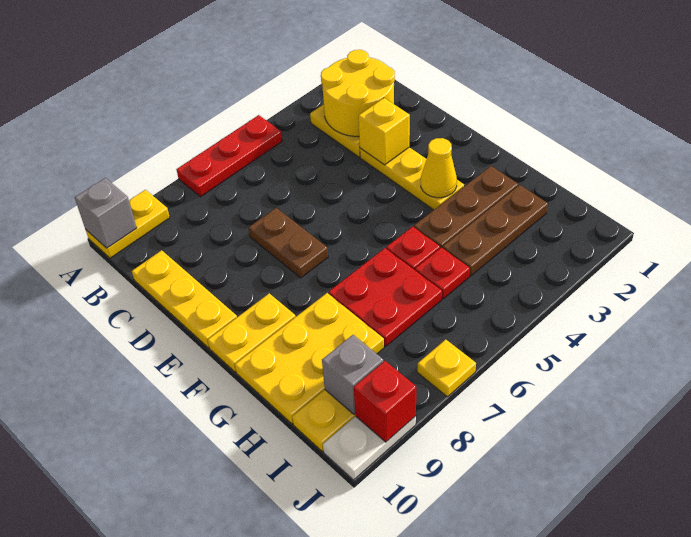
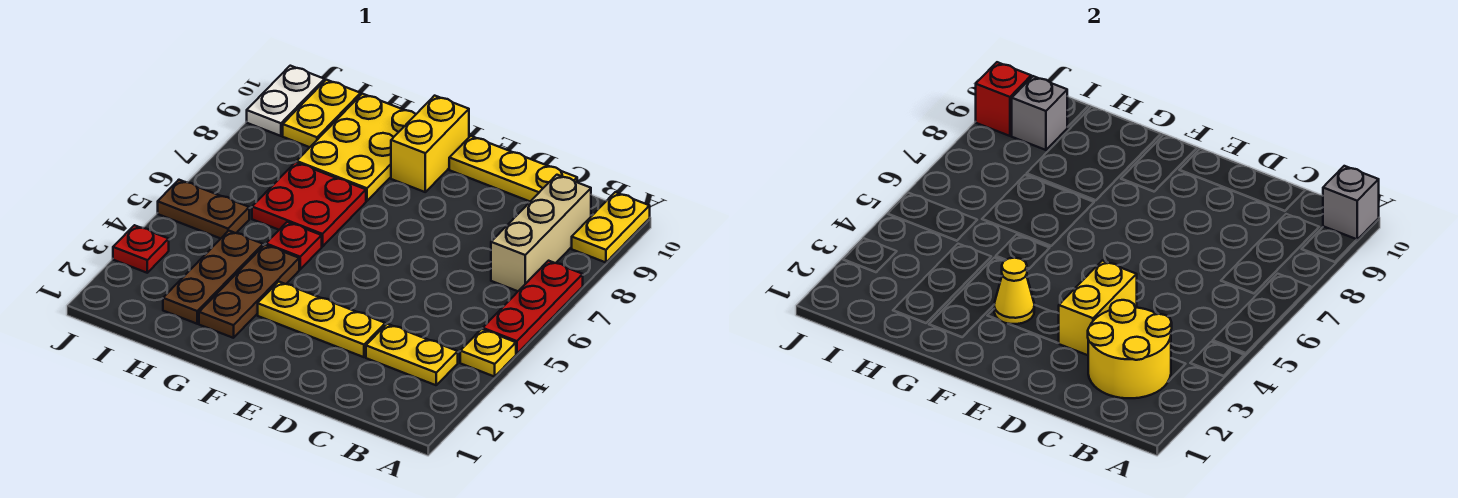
none -> tan brick B7:B9 level 1
yellow brick D3 level 2 -> yellow brick D3:D4 level 2
brown plate D7:E7 level 1 -> brown plate I5:J5 level 1
yellow plate F9:F10 level 1 -> yellow brick F9:F10 level 1
red plate H5 level 1 -> red plate J3 level 1
yellow plate J7 level 1 -> yellow plate A4 level 1

